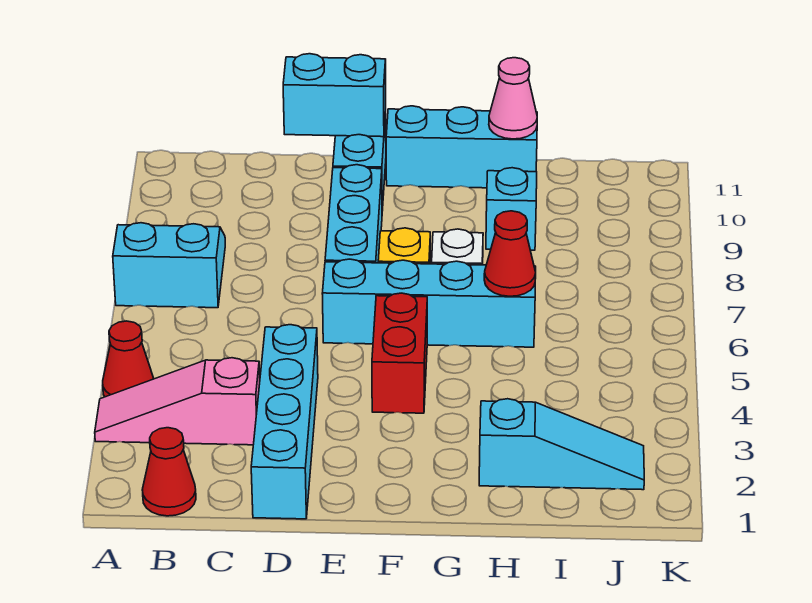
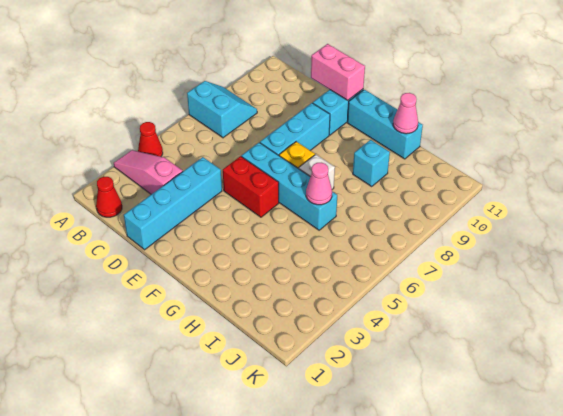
cyan brick D11:E11 level 2 -> pink brick D11:E11 level 2
red brick F4:F5 level 1 -> red brick E5:F5 level 1
cyan slope H2:J2 level 1 top H -> none
red cone H6 level 2 -> pink cone H6 level 2

